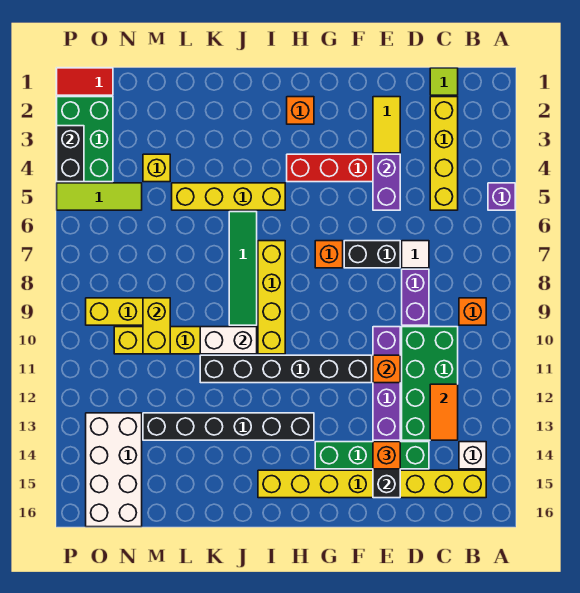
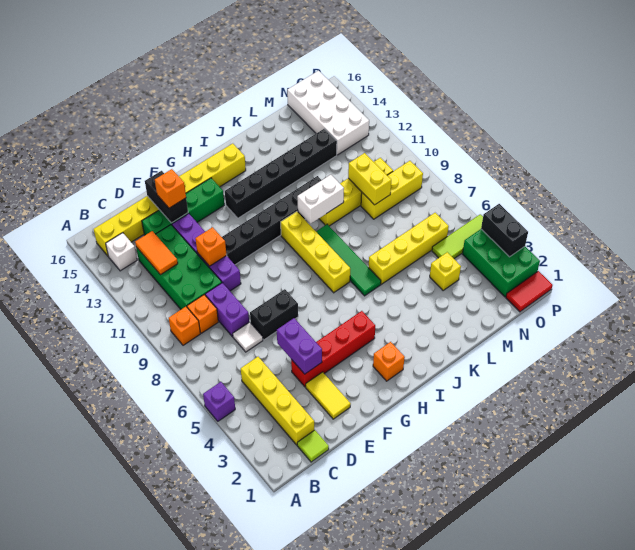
orange brick G7 level 1 -> orange brick C9 level 1
yellow brick I5:L5 level 1 -> yellow brick K6:N6 level 1

